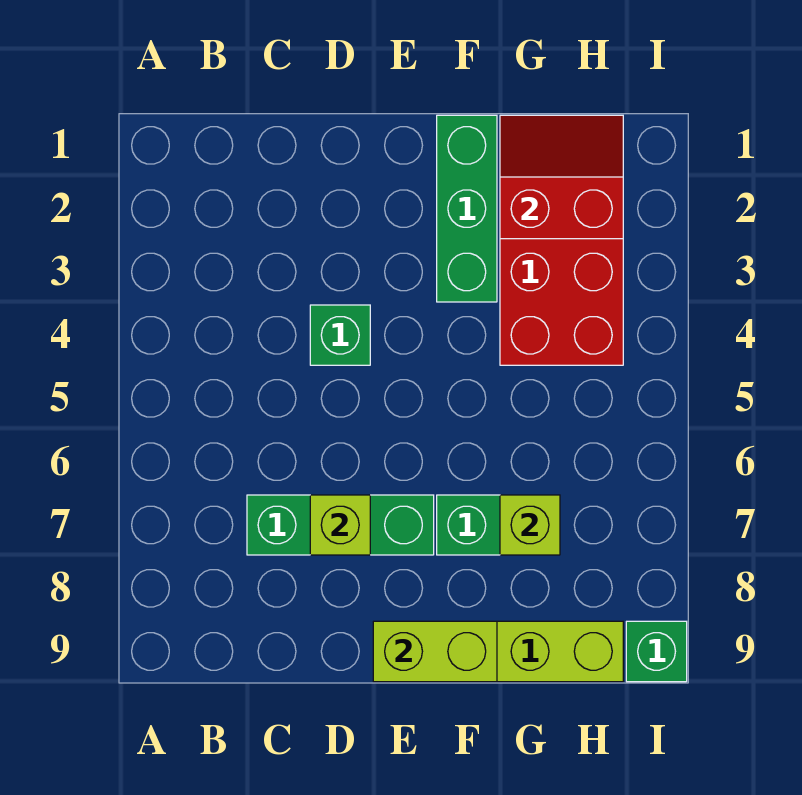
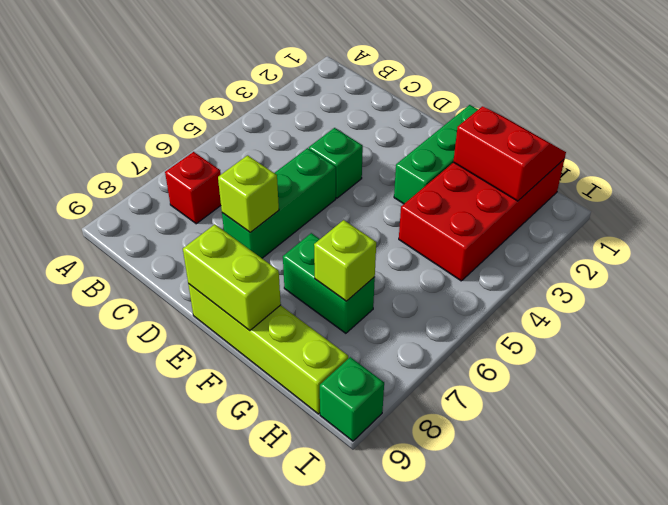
none -> red brick B7 level 1
green brick C7:E7 level 1 -> green brick D5:D7 level 1

